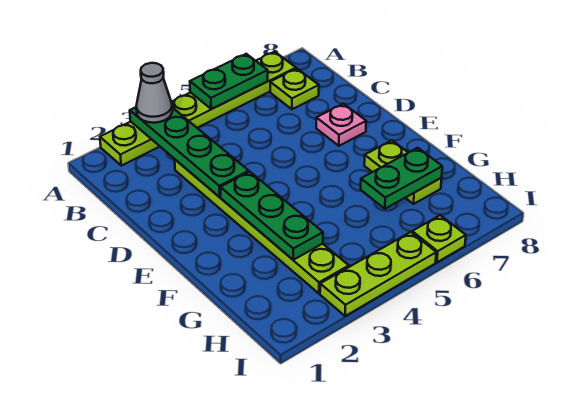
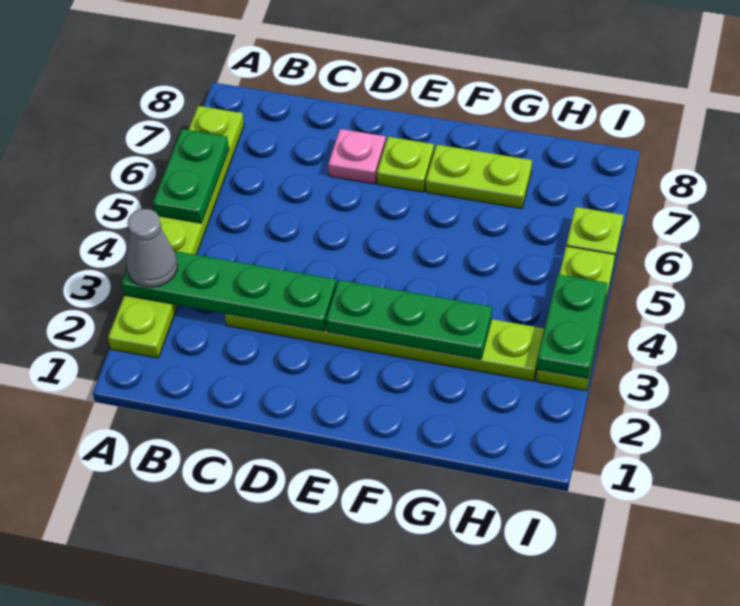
lime plate B7 level 1 -> lime plate E7 level 1
green plate G6:G7 level 2 -> green plate I3:I4 level 2

